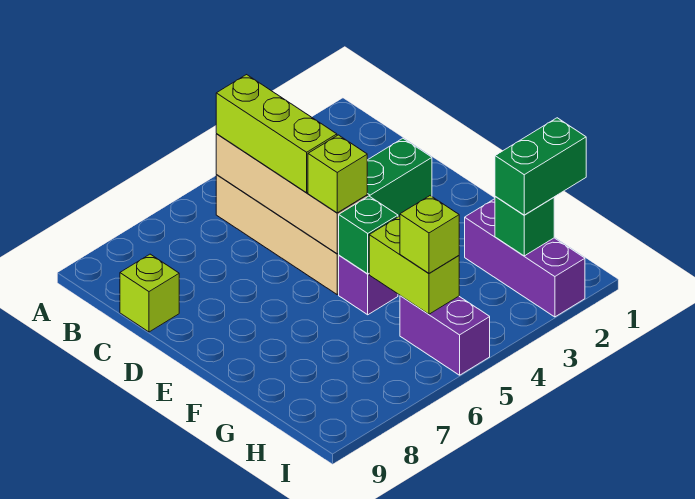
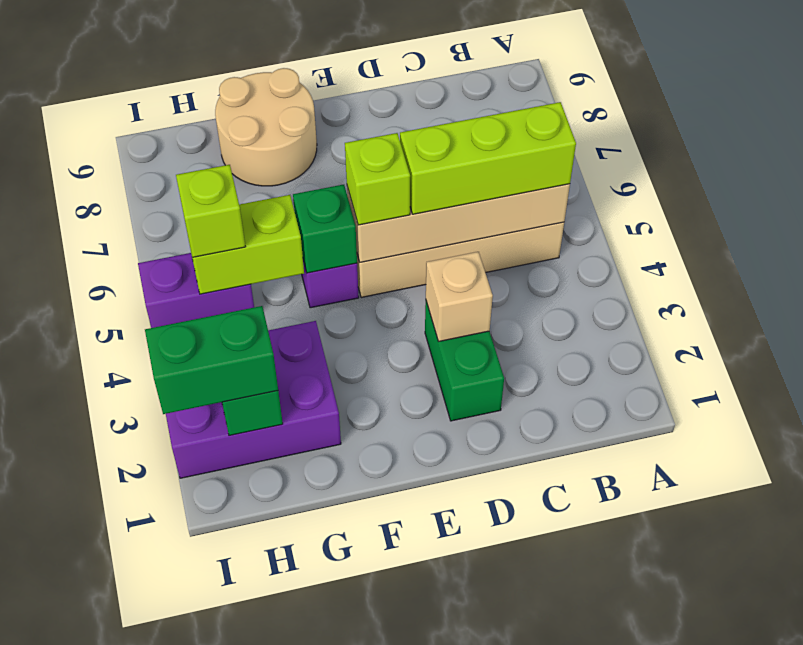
lime brick C9 level 1 -> none
none -> tan brick D3 level 2
none -> tan round brick F8:G9 level 1
purple brick G2:I2 level 1 -> purple brick G2:I3 level 1
green brick H1:H2 level 3 -> green brick H2:I2 level 3

